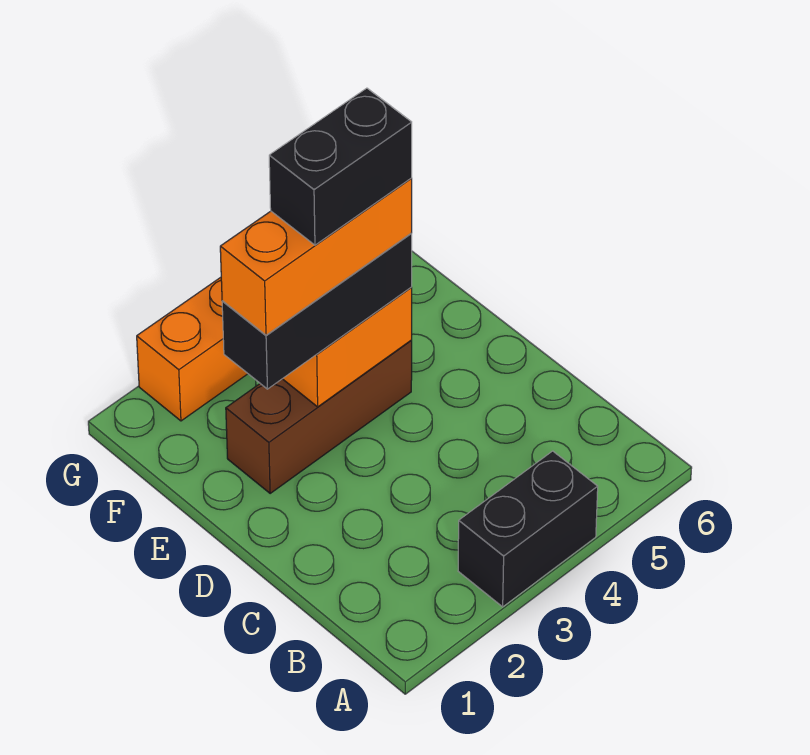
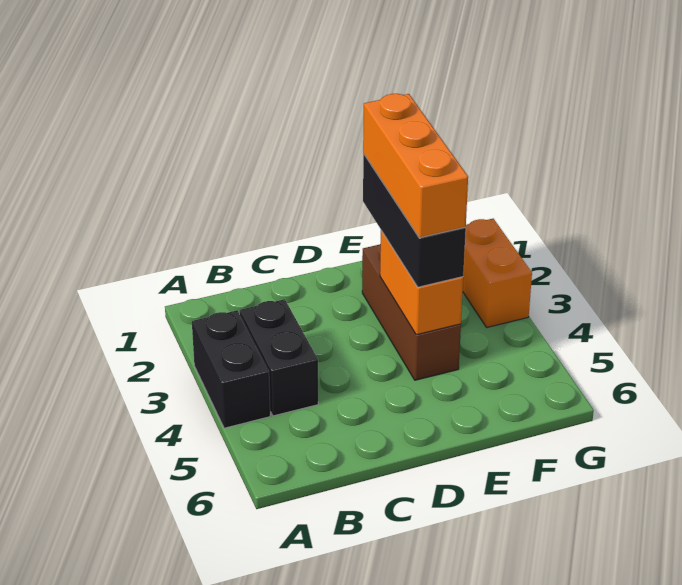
black brick E3:E4 level 5 -> black brick B3:B4 level 1

